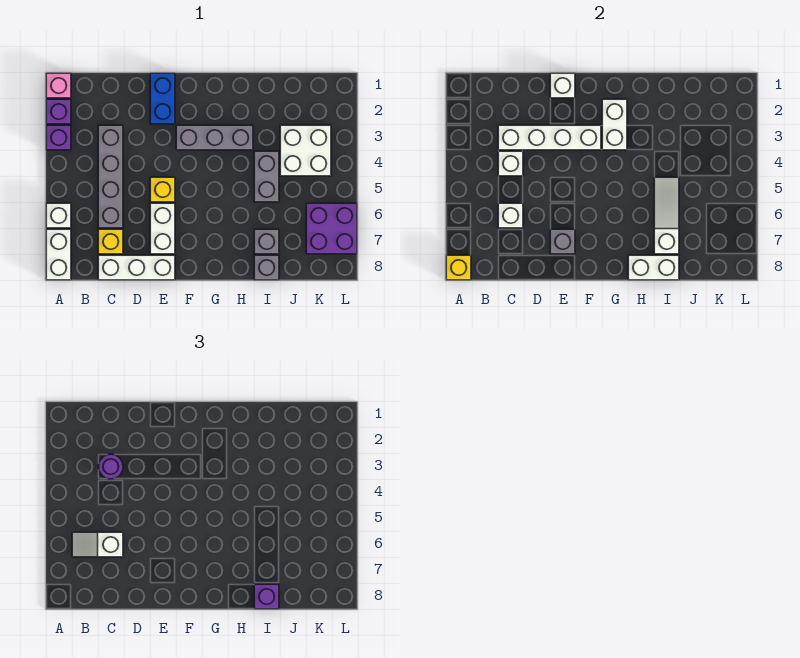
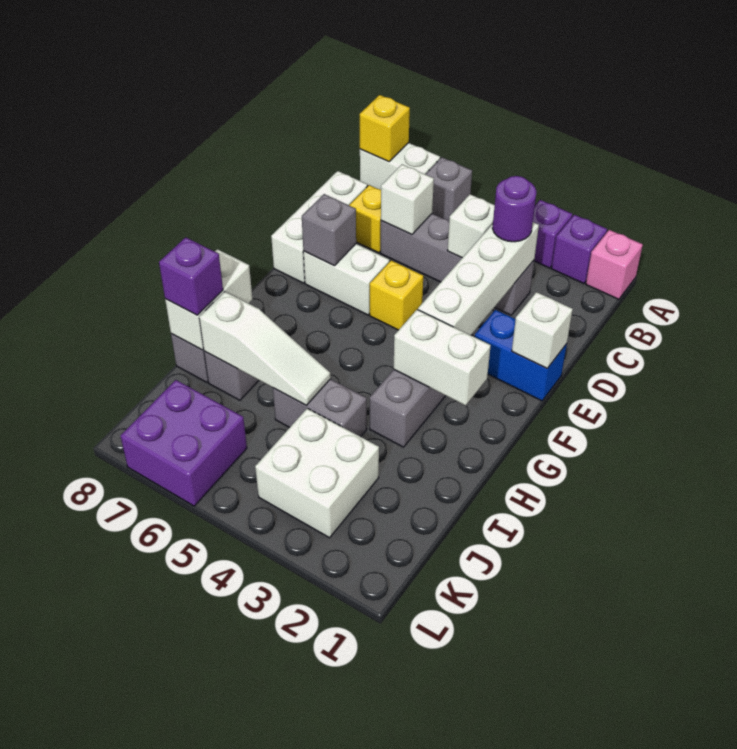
white brick A6 level 1 -> grey brick A6 level 1
white slope B6:C6 level 3 top C -> none

